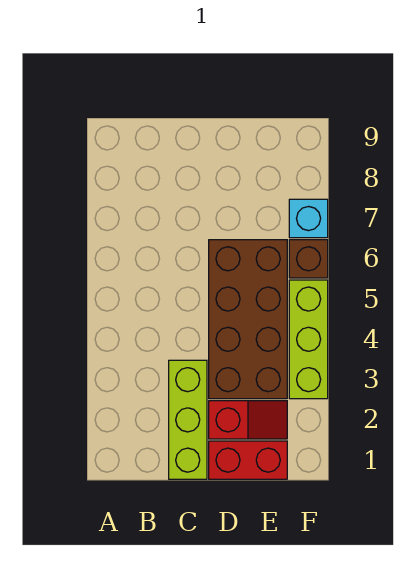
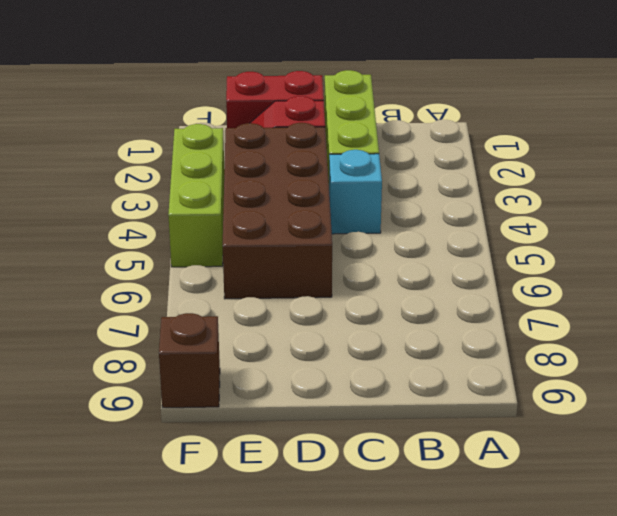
brown brick F6 level 1 -> brown brick F9 level 1
cyan brick F7 level 1 -> cyan brick C4 level 1

